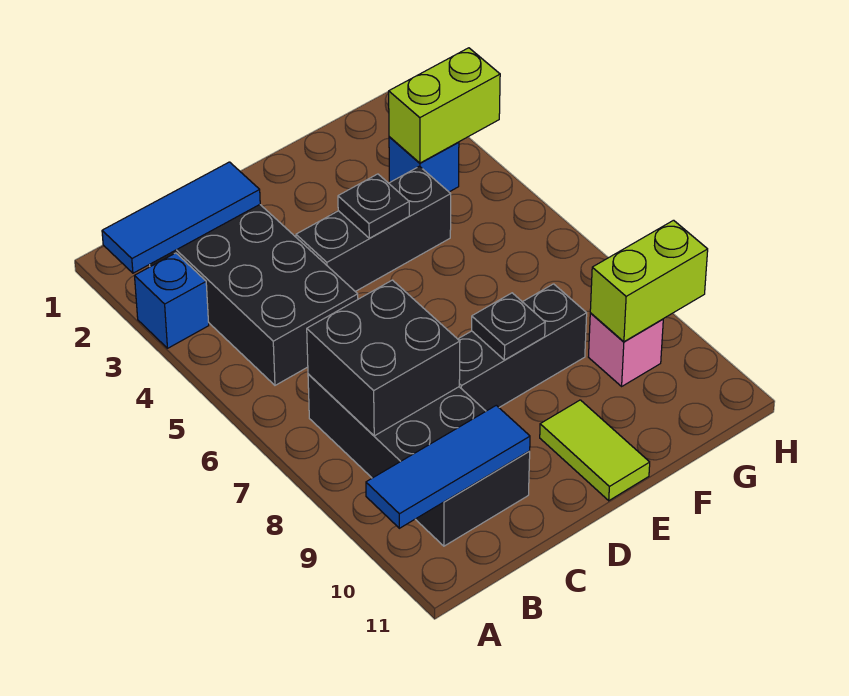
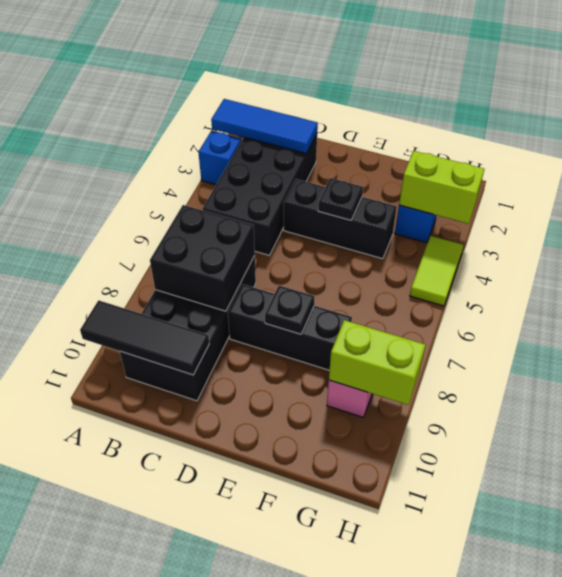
blue tile A10:C10 level 2 -> black tile A10:C10 level 2
lime tile E10:E11 level 1 -> lime tile H4:H5 level 1

